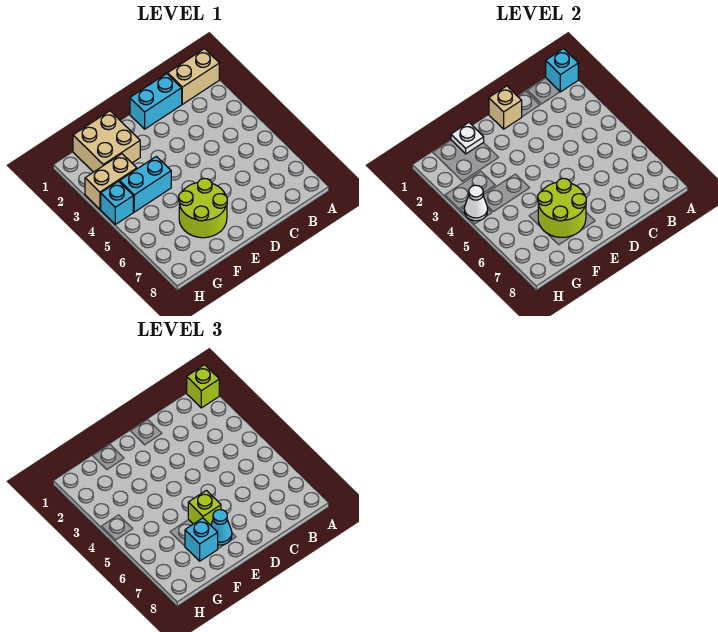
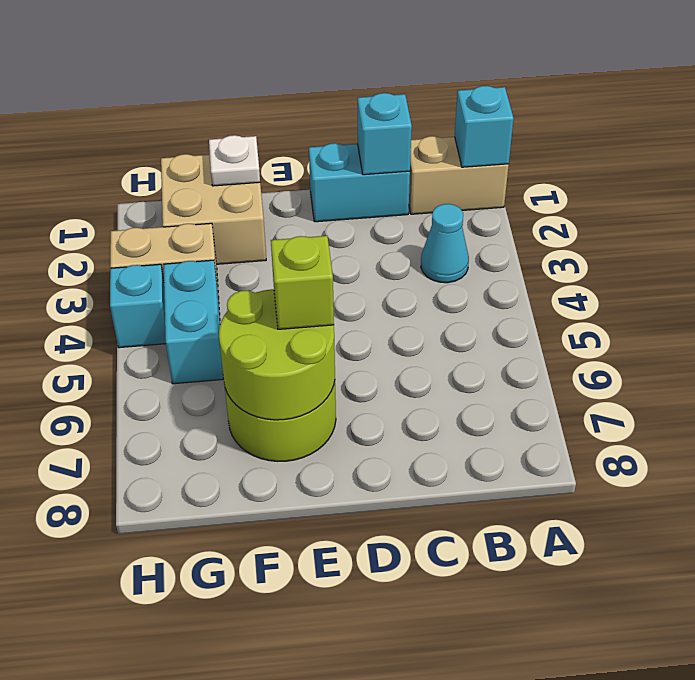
lime brick A1 level 3 -> none
tan brick D1 level 2 -> none
cyan cone E7 level 3 -> cyan cone B3 level 1
cyan brick F4:G4 level 1 -> cyan brick G4:G5 level 1
cyan brick F7 level 3 -> cyan brick C1 level 2
white cone H4 level 2 -> none

